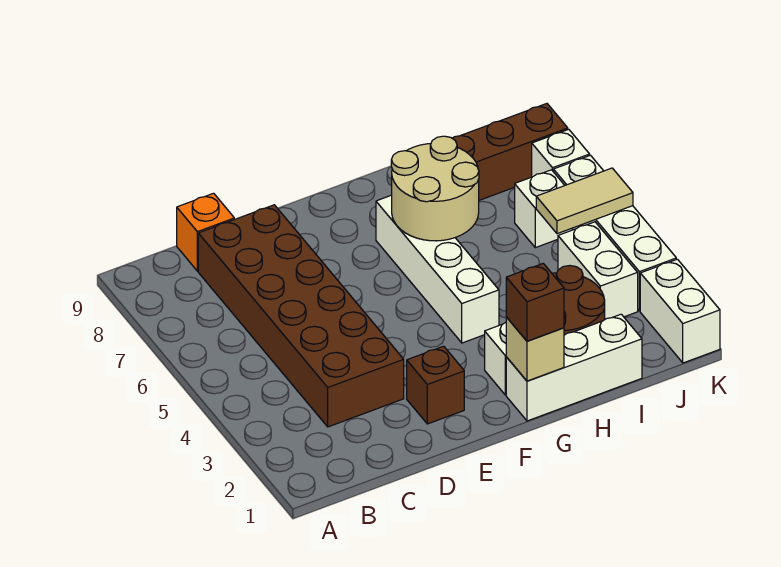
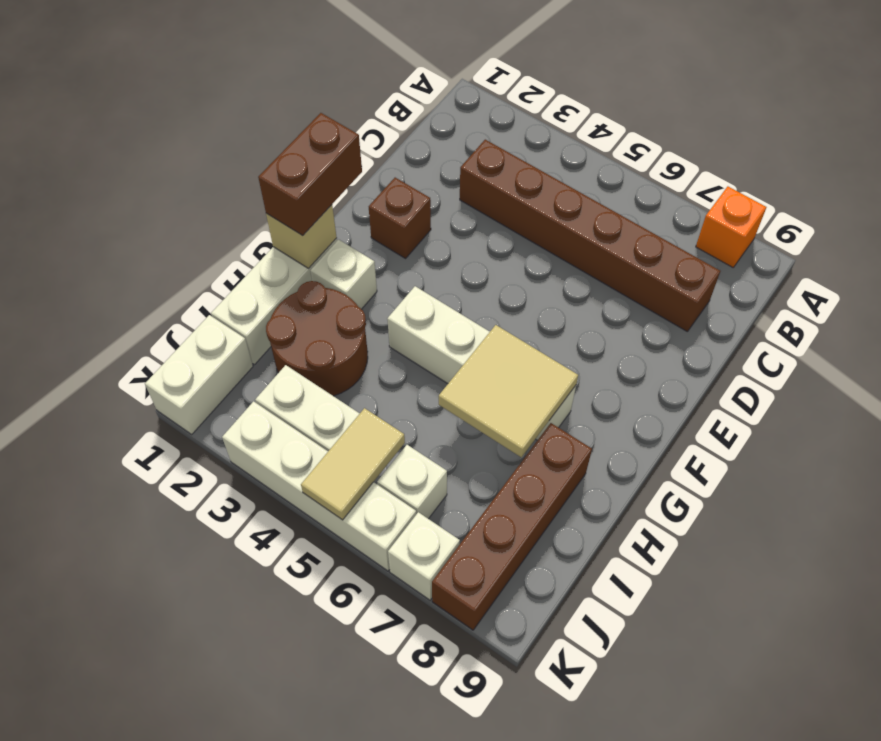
brown brick C3:D8 level 1 -> brown brick C3:C8 level 1
orange brick C9 level 1 -> orange brick A8 level 1
brown brick G1 level 3 -> brown brick F1:G1 level 3
tan round brick G6:H7 level 2 -> tan tile G6:H7 level 2
white brick K1:K2 level 1 -> white brick J1:K1 level 1

